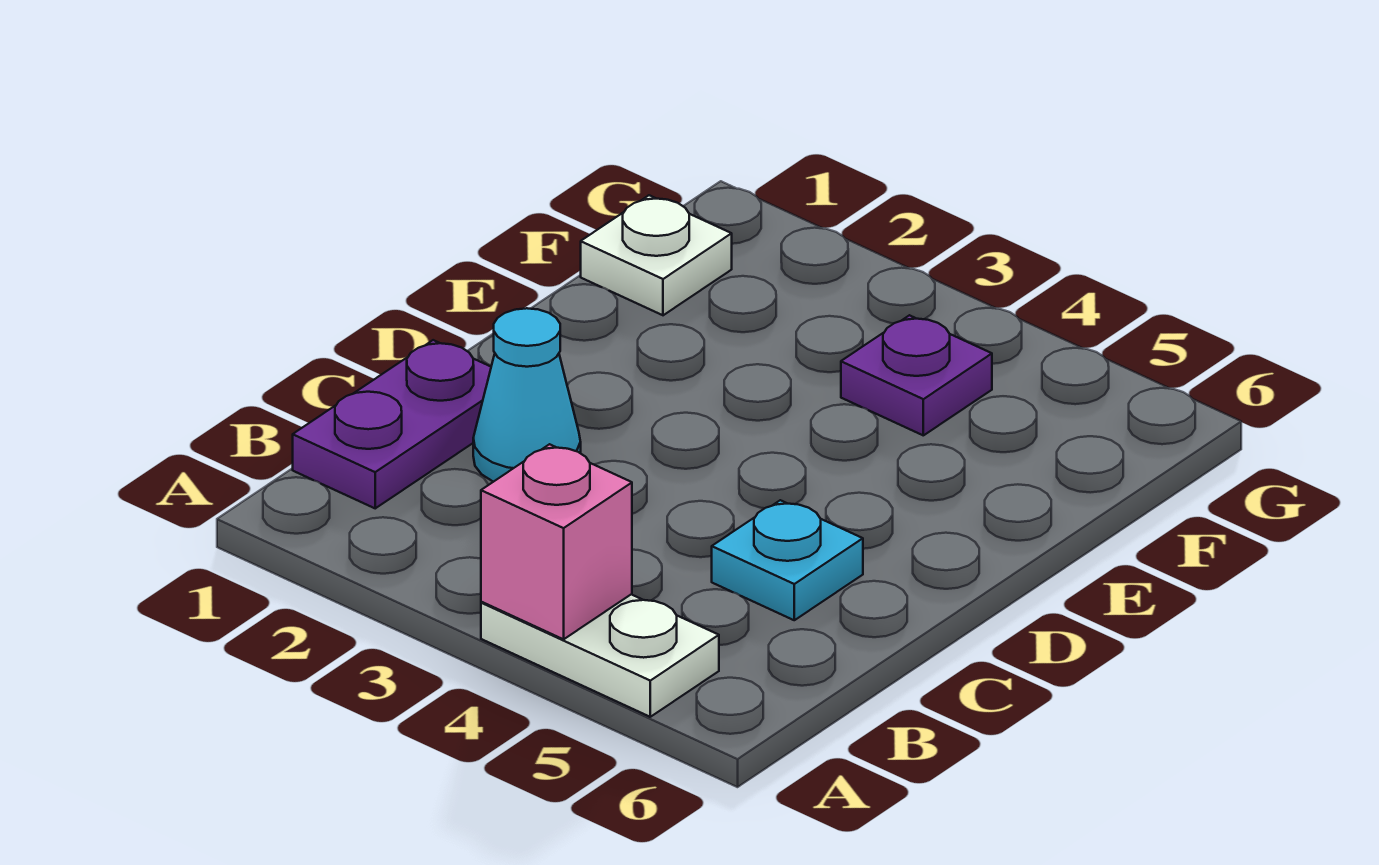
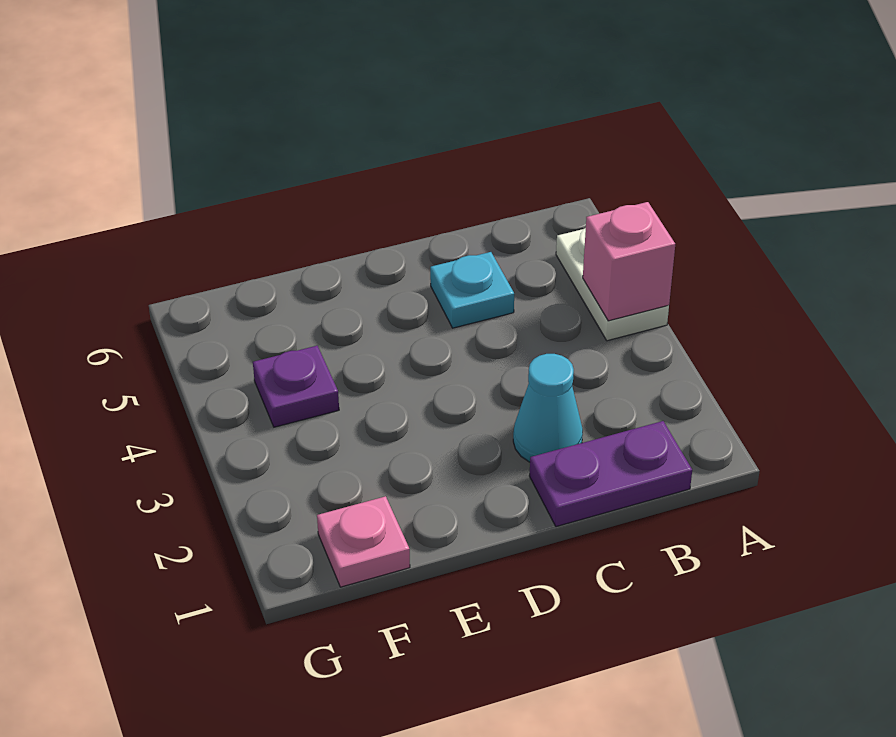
white plate F1 level 1 -> pink plate F1 level 1

